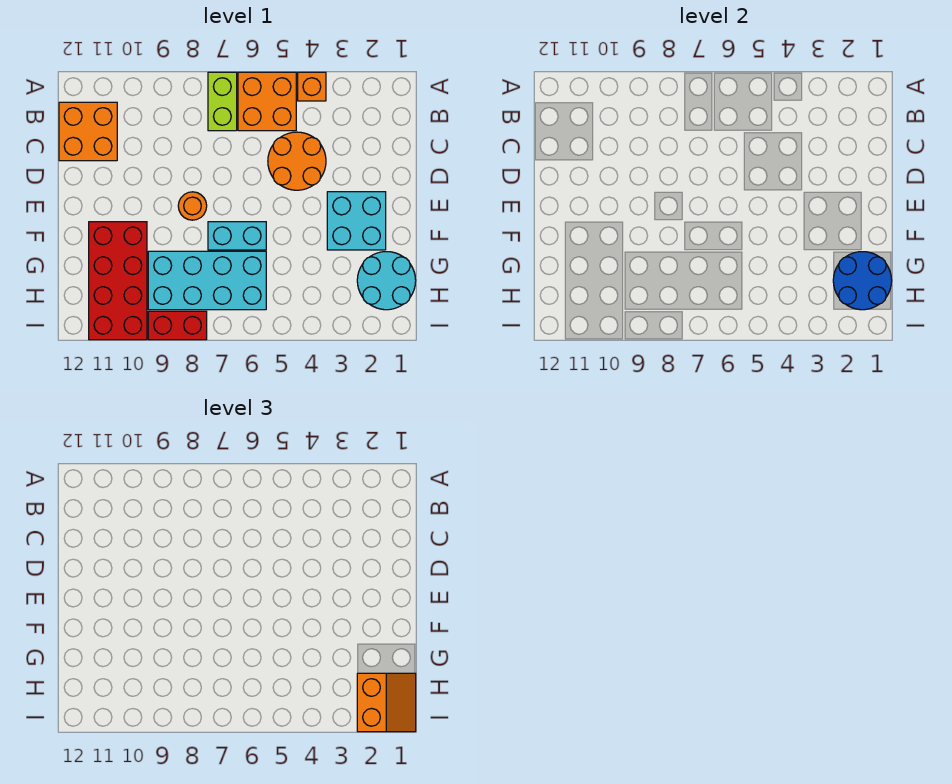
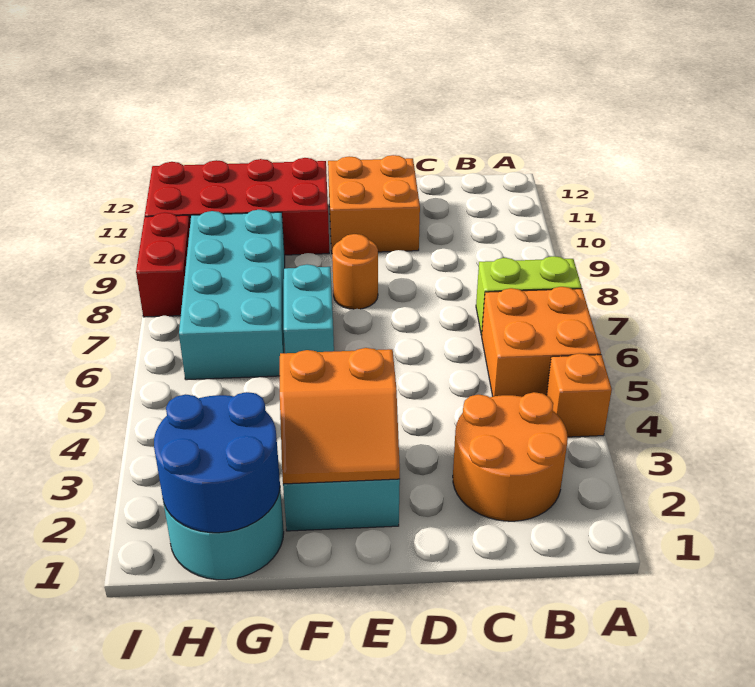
orange brick B11:C12 level 1 -> orange brick D10:E11 level 1
orange round brick C4:D5 level 1 -> orange round brick B2:C3 level 1
orange slope H1:I2 level 3 top 2 -> orange slope E2:F3 level 2 top 3

